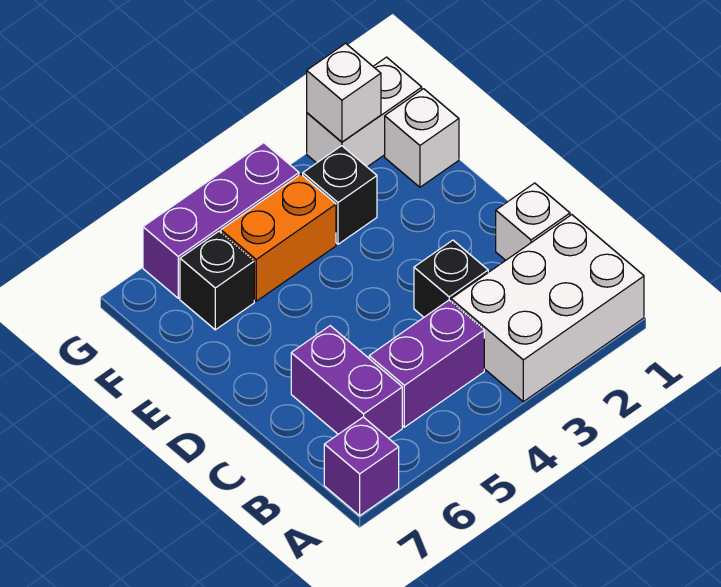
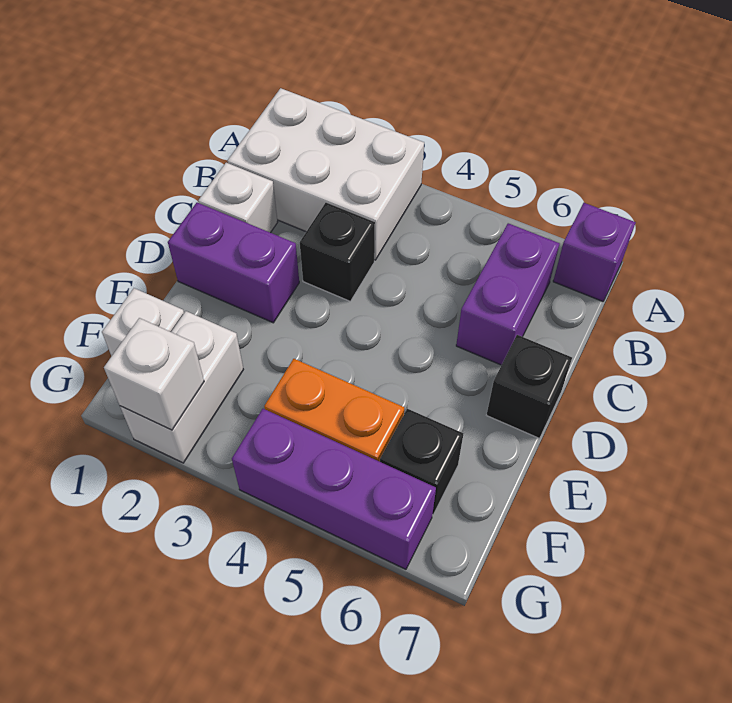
purple brick B4:B5 level 1 -> purple brick D1:D2 level 1
black brick F3 level 1 -> black brick D7 level 1
white brick G1:G2 level 1 -> white brick F2:G2 level 1

